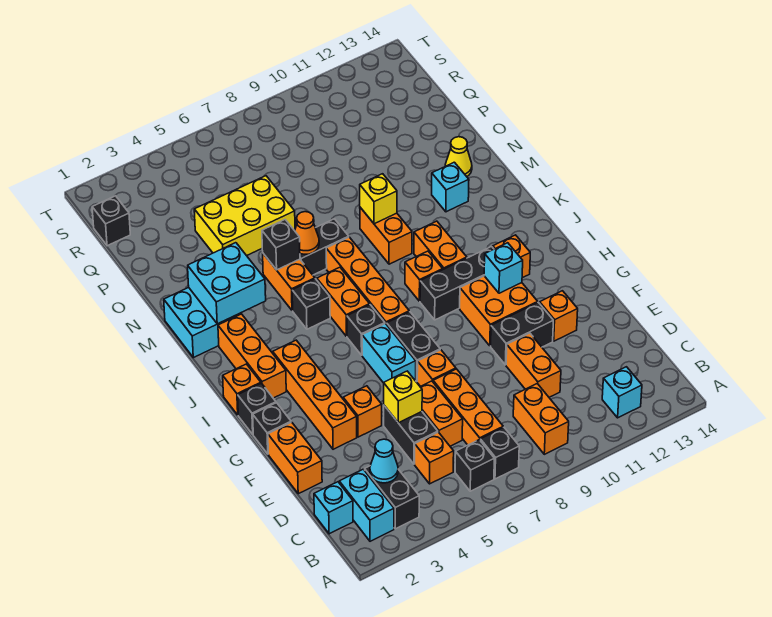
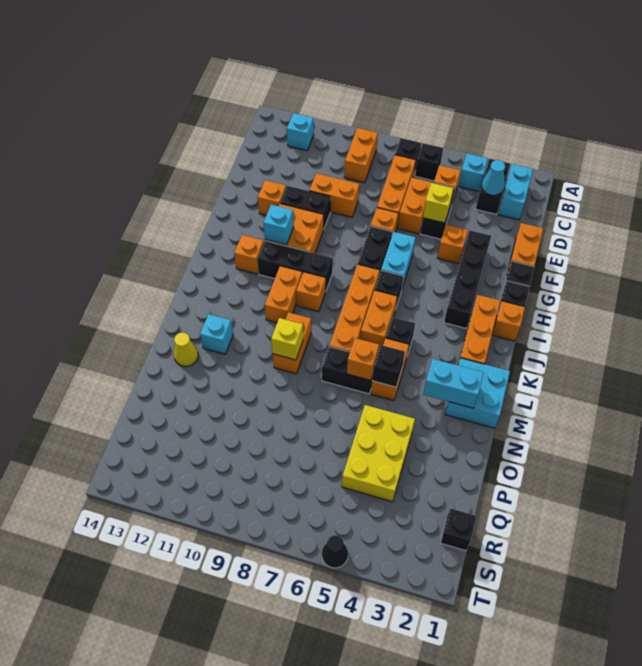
cyan brick C1 level 1 -> cyan brick B4 level 1
orange brick D10:E10 level 1 -> orange brick E9:E10 level 1
orange brick F3:I3 level 1 -> black brick F3:I3 level 1
cyan brick L2:M3 level 2 -> cyan brick M2:M3 level 2
orange cone M6 level 2 -> orange brick M6 level 2
yellow brick O4:P6 level 1 -> yellow brick O4:Q5 level 1
none -> black cone T5 level 1

